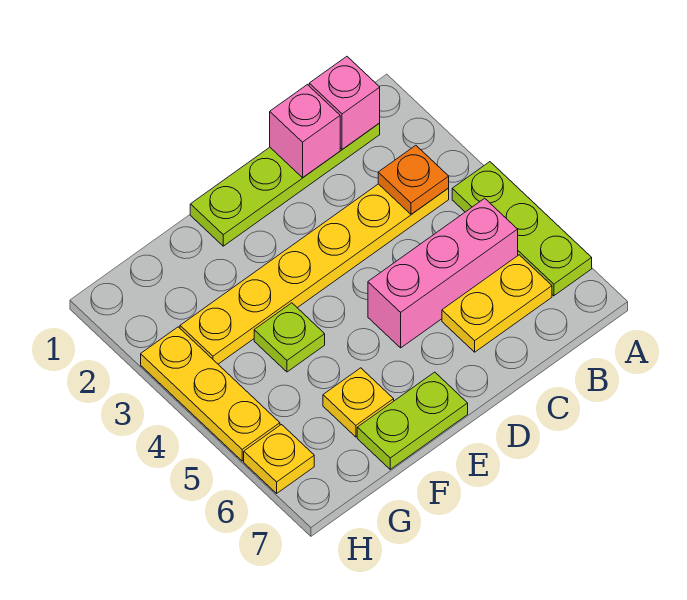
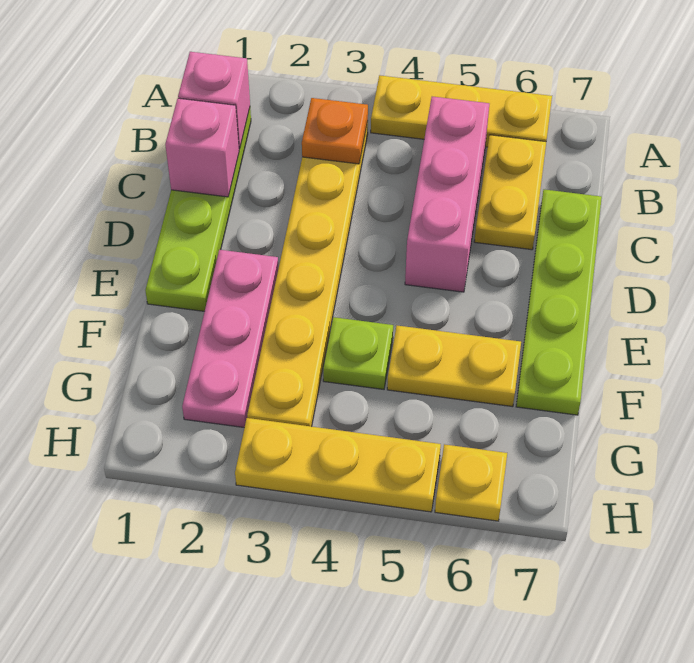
lime plate A4:A6 level 1 -> yellow plate A4:A6 level 1
none -> pink plate E2:G2 level 1
lime plate E7:F7 level 1 -> lime plate C7:F7 level 1
yellow plate F6 level 1 -> yellow plate F5:F6 level 1

